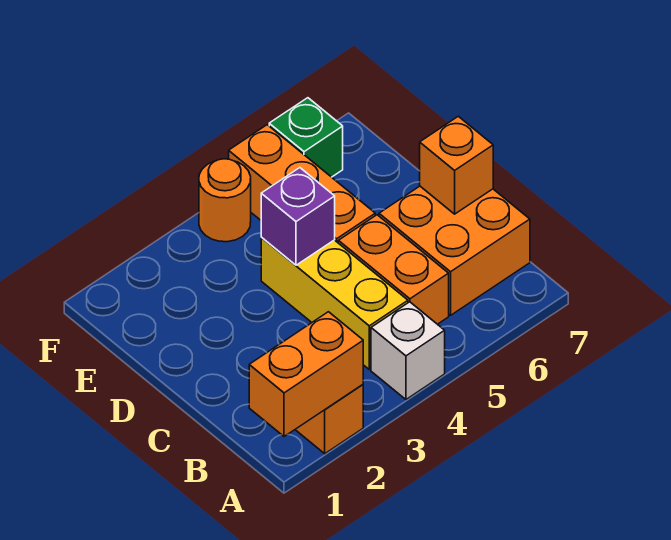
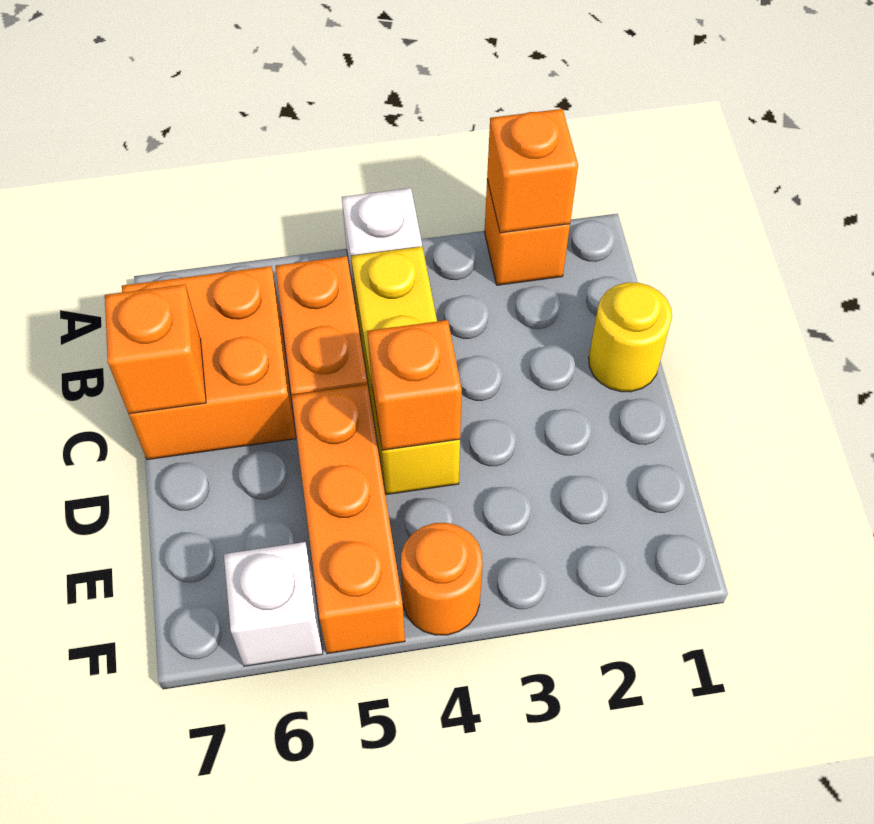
orange brick A1:A2 level 2 -> orange brick A2 level 2
none -> yellow round brick C1 level 1
purple brick D4 level 2 -> orange brick D4 level 2
green brick F6 level 1 -> white brick F6 level 1

